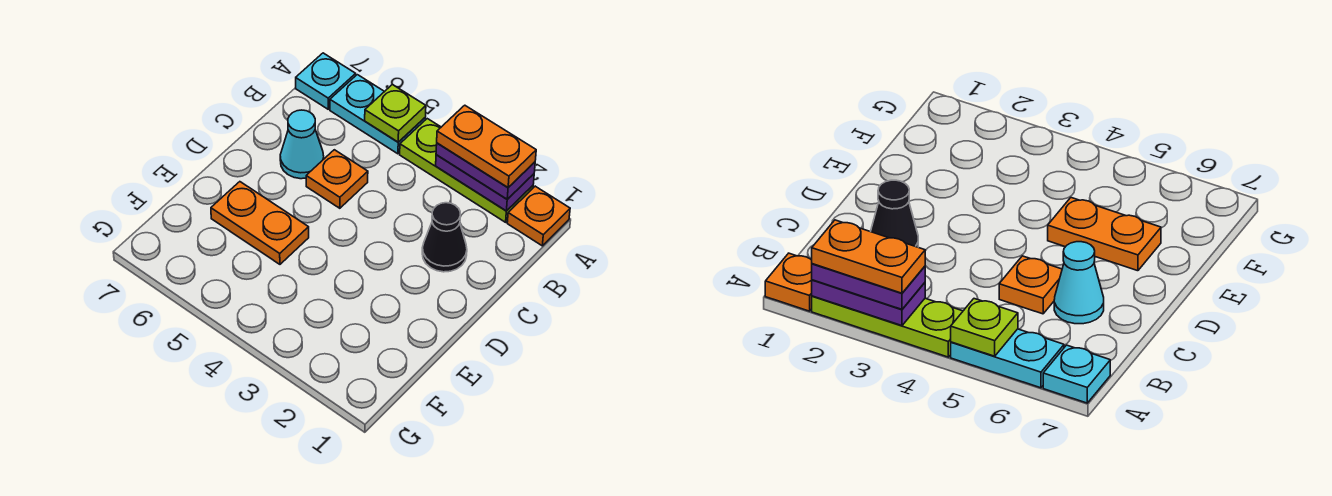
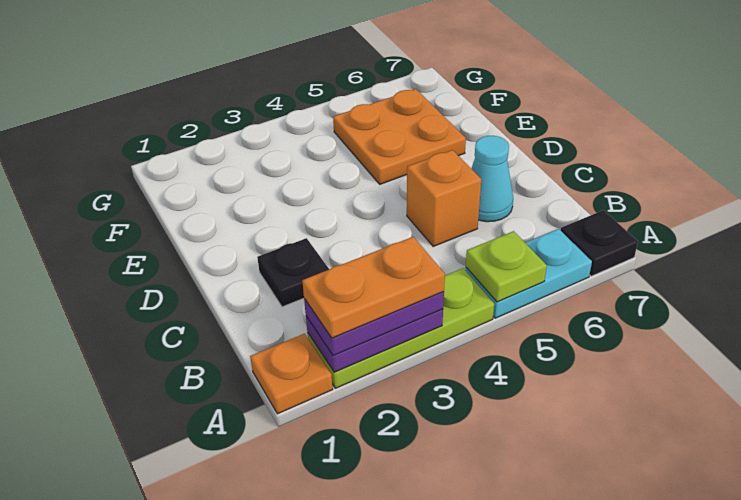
cyan plate A7 level 1 -> black plate A7 level 1
black cone C2 level 1 -> black plate C2 level 1
orange plate C5 level 1 -> orange brick C5 level 1
orange plate E5:E6 level 1 -> orange plate E5:F6 level 1

